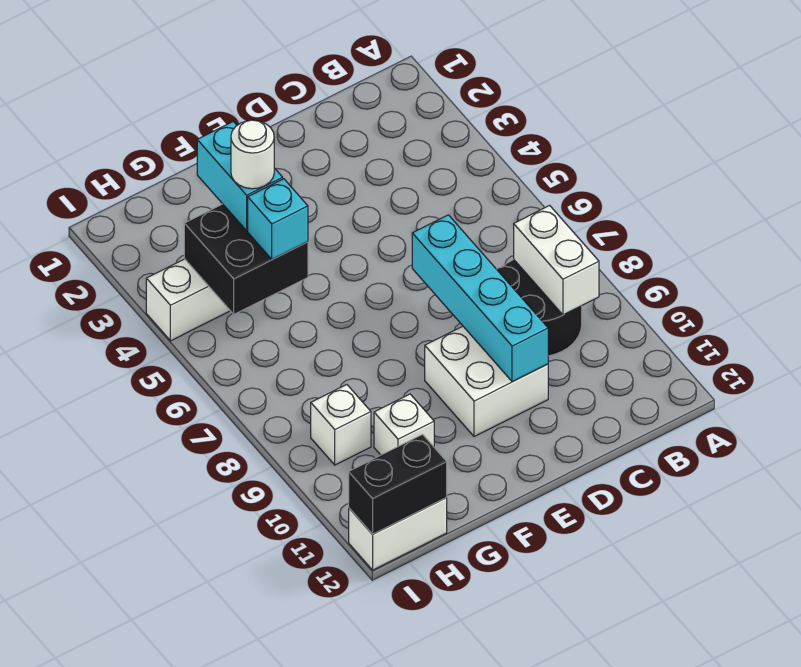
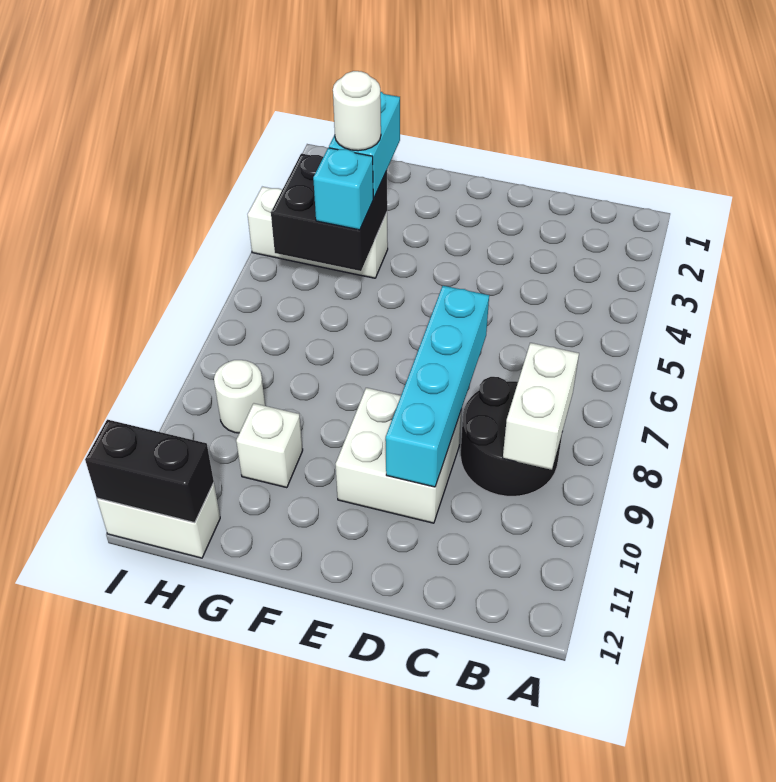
white brick H9 level 1 -> white round brick H9 level 1

